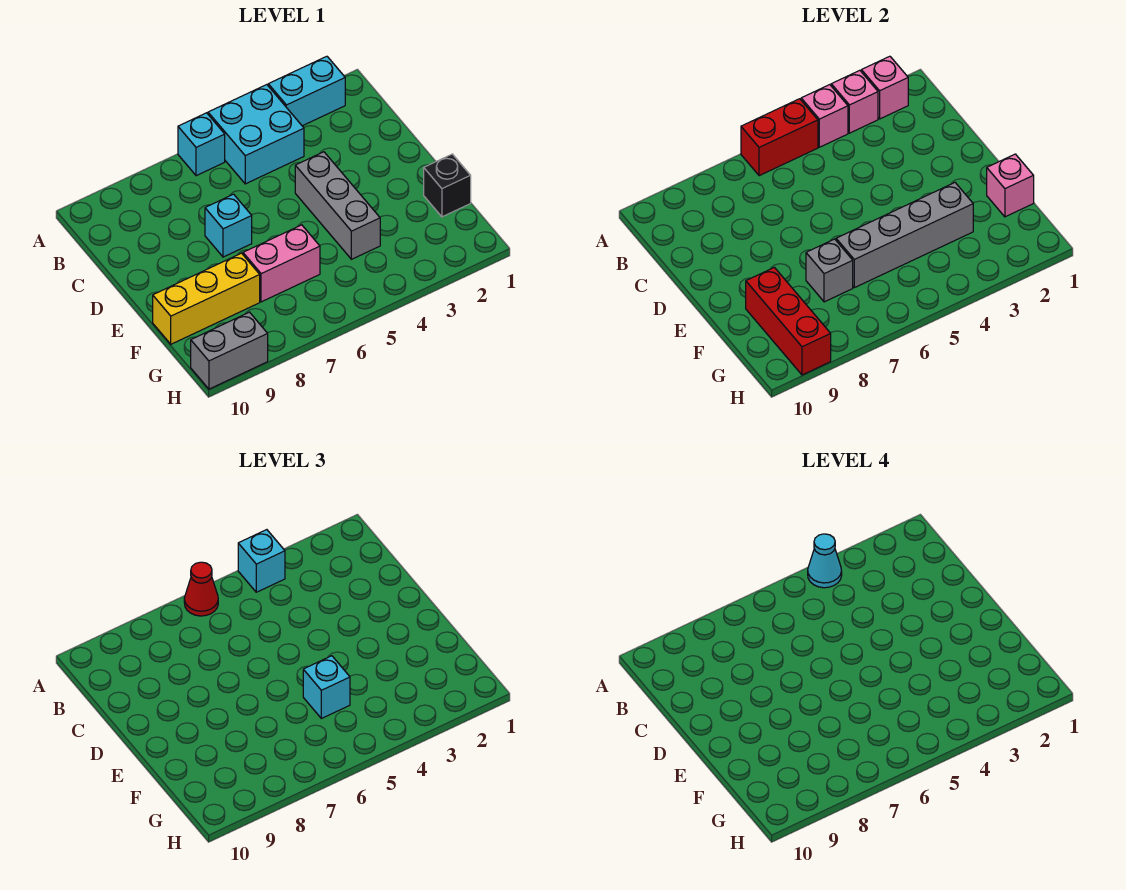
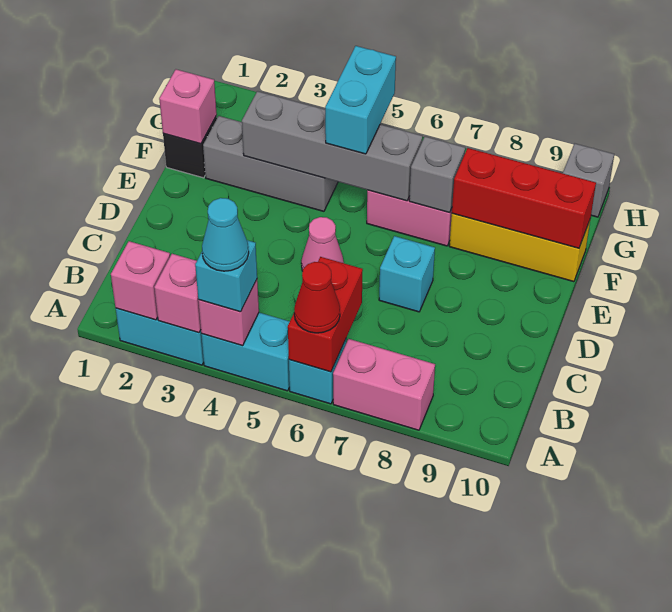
cyan brick A4:B5 level 1 -> cyan brick A4:A5 level 1
red brick A5:A6 level 2 -> red brick A6:B6 level 2
none -> pink brick A7:A8 level 1
grey brick D4:F4 level 1 -> grey brick F2:F4 level 1
none -> pink cone D5 level 1
cyan brick F5 level 3 -> cyan brick F5:G5 level 3
red brick F9:H9 level 2 -> red brick F8:F10 level 2
grey brick H9:H10 level 1 -> grey brick H10 level 1

